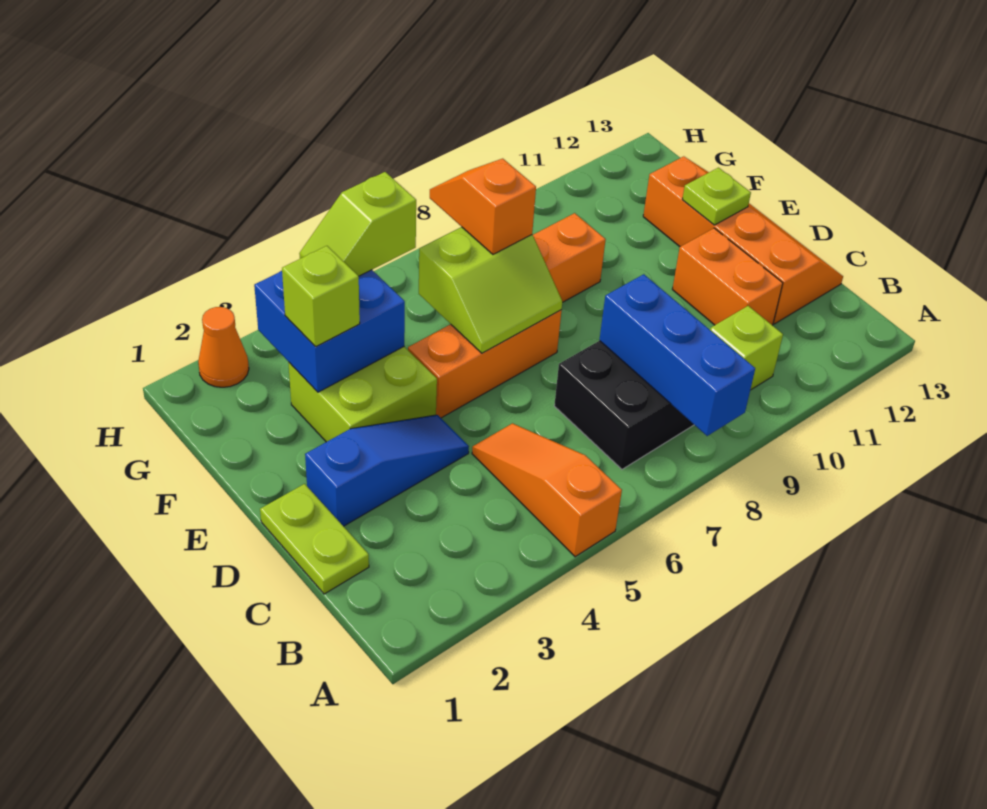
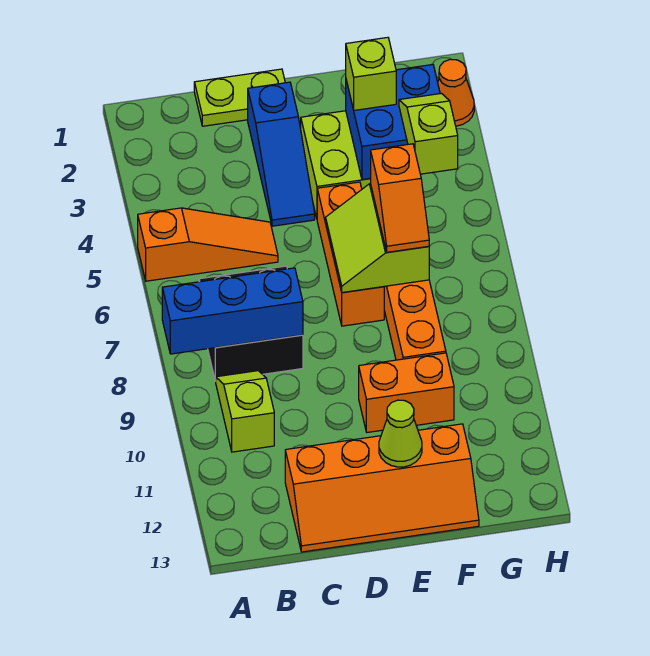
orange brick C11:D11 level 1 -> orange brick E10:F10 level 1
lime plate E12 level 2 -> lime cone E12 level 2
orange slope F7:G7 level 3 top F -> orange slope F6:F7 level 3 top 6

